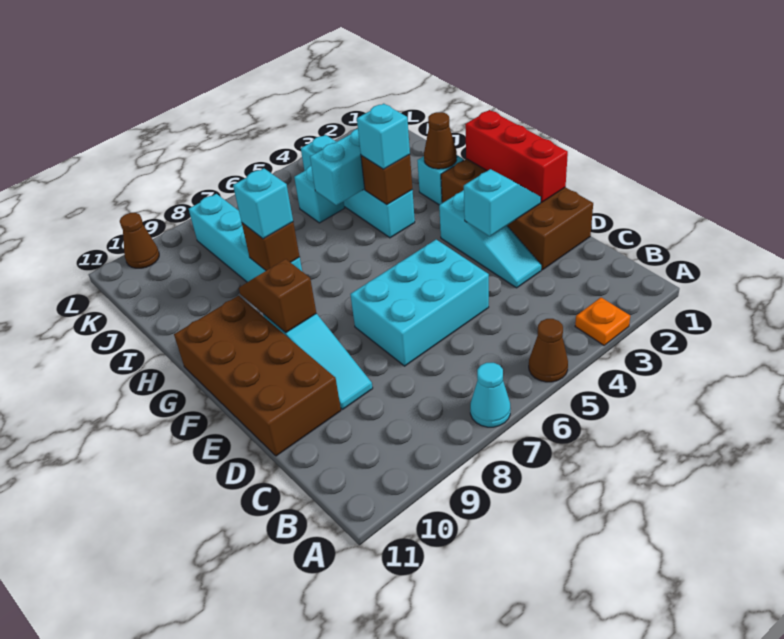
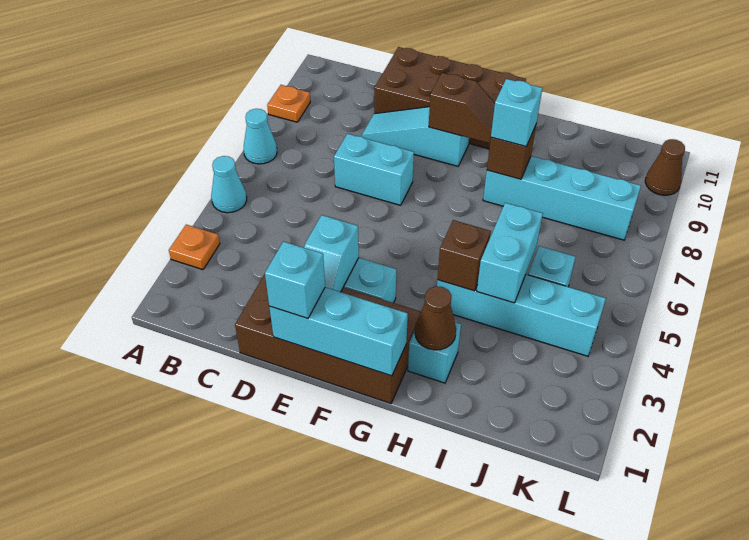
brown cone A5 level 1 -> cyan cone A5 level 1
none -> orange plate A9 level 1
cyan brick D5:E7 level 1 -> cyan brick D7:E7 level 1
red brick E1:G1 level 2 -> cyan brick E1:G1 level 2
cyan brick H4 level 3 -> cyan brick E1 level 3

